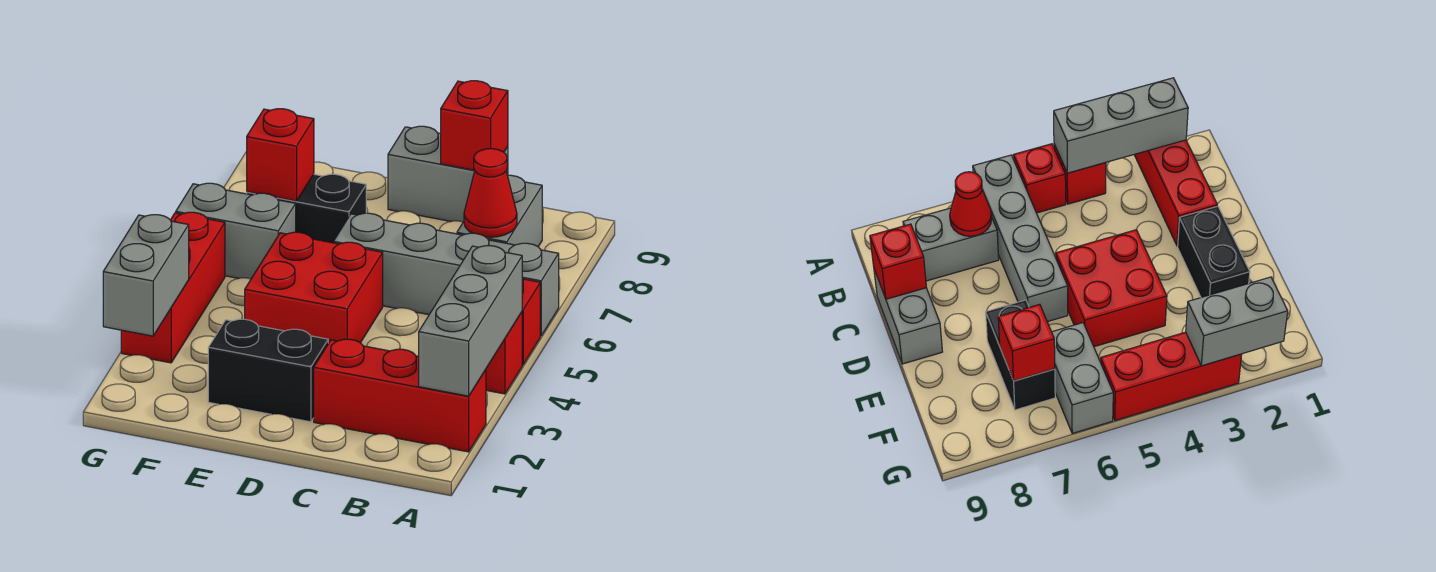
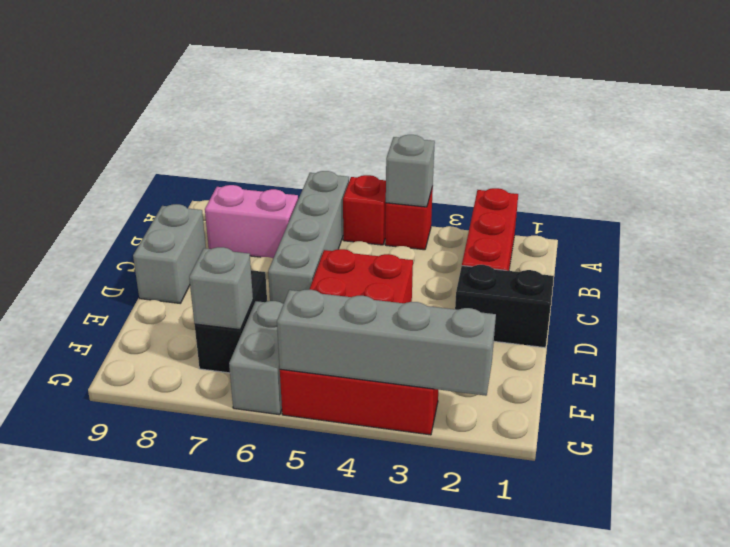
grey brick A2:A4 level 2 -> grey brick A4 level 2
grey brick B7:B8 level 1 -> pink brick B7:B8 level 1
red cone B7 level 2 -> none
red brick C9 level 2 -> none
black brick D2:E2 level 1 -> black brick D1:D2 level 1
red brick F7 level 2 -> grey brick F7 level 2
grey brick G2:G3 level 2 -> grey brick G2:G5 level 2

